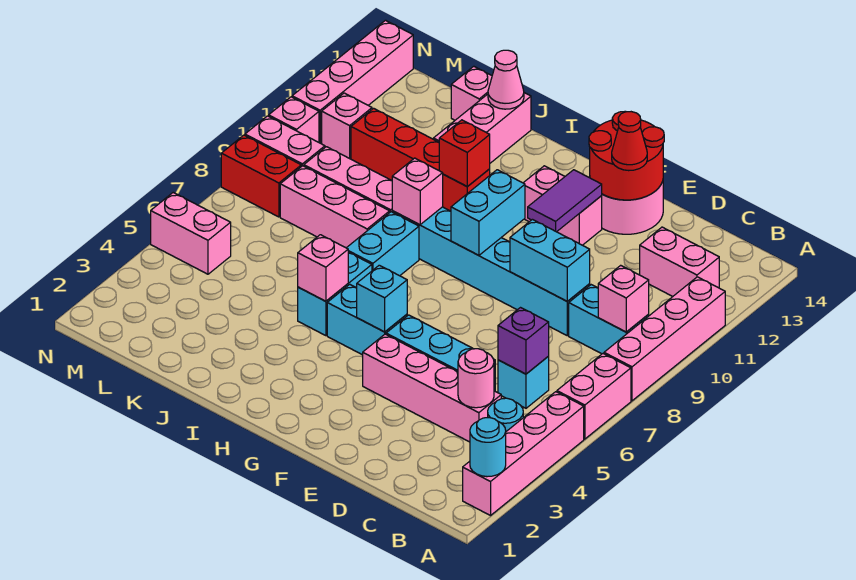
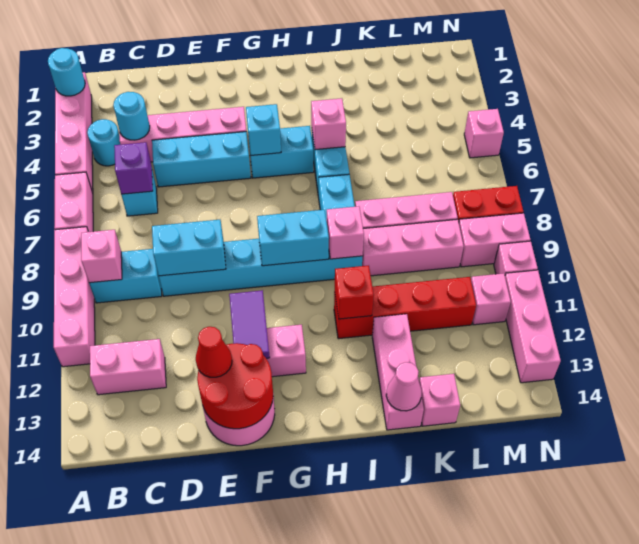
pink round brick C4 level 2 -> cyan round brick C4 level 2
cyan brick G9:G10 level 2 -> cyan brick G9:H9 level 2
pink brick M5:N5 level 1 -> pink brick N5 level 1
pink brick N11:N14 level 1 -> pink brick N11:N13 level 1

